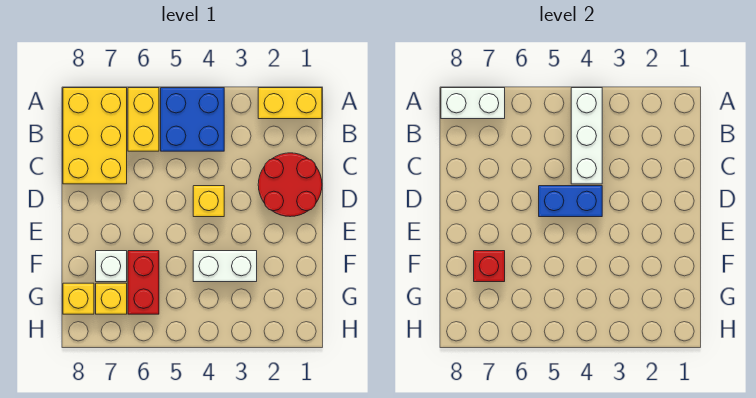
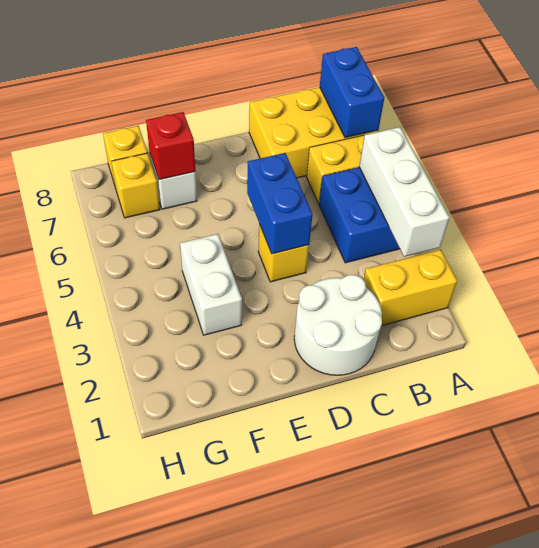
yellow brick A1:A2 level 1 -> yellow brick A2:B2 level 1
white brick A4:C4 level 2 -> white brick A3:A5 level 2
white brick A7:A8 level 2 -> blue brick A7:A8 level 2
red round brick C1:D2 level 1 -> white round brick C1:D2 level 1
red brick F6:G6 level 1 -> none

